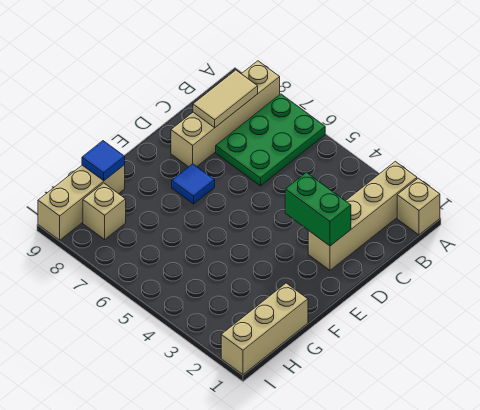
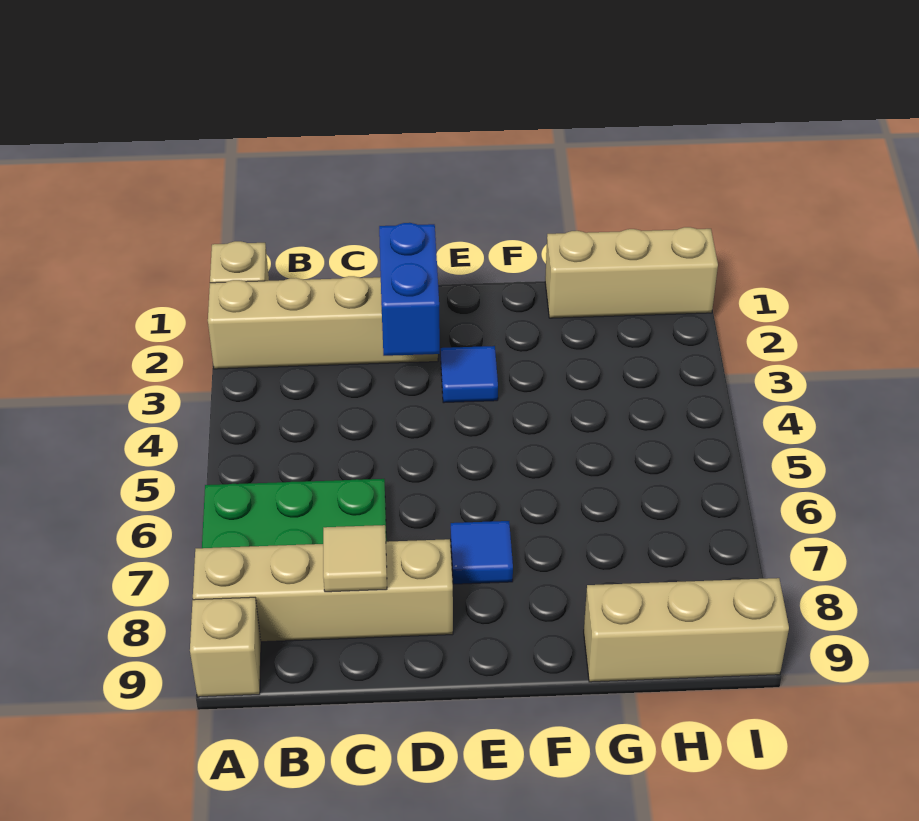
tan tile B8:C8 level 2 -> tan tile C8 level 2
green brick D2:D3 level 2 -> blue brick D2:D3 level 2
blue tile G9 level 2 -> blue tile E3 level 1
tan brick H8 level 1 -> tan brick A9 level 1

